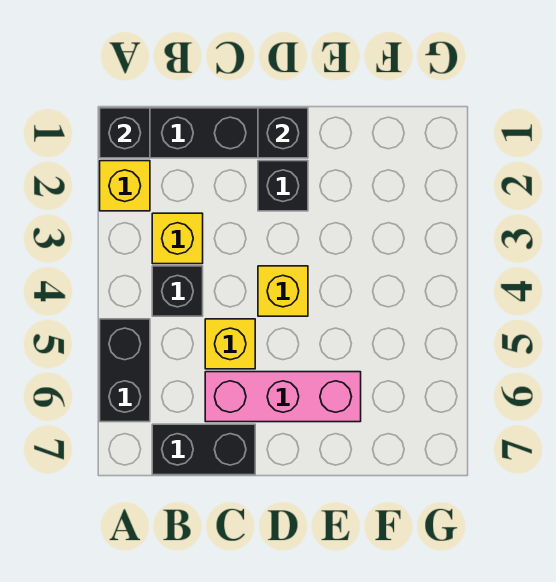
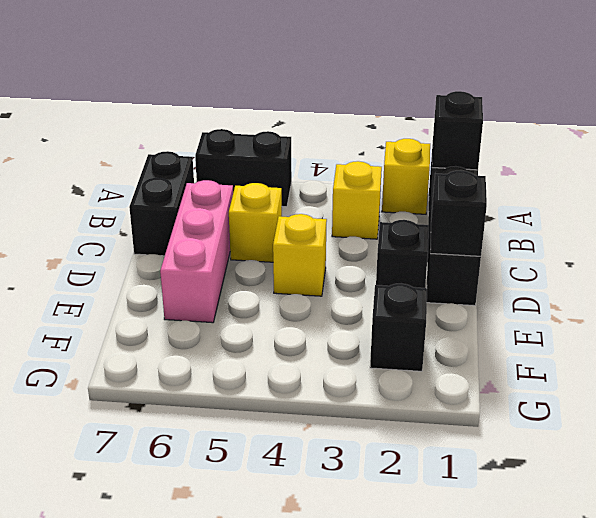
black brick B4 level 1 -> black brick F2 level 1

